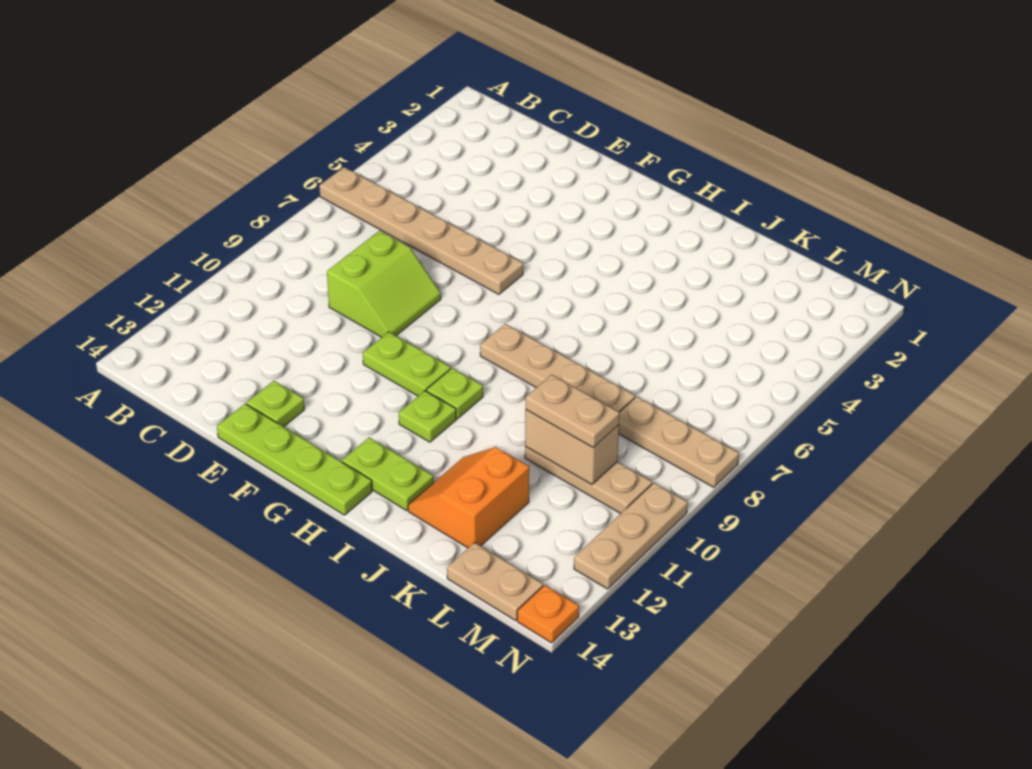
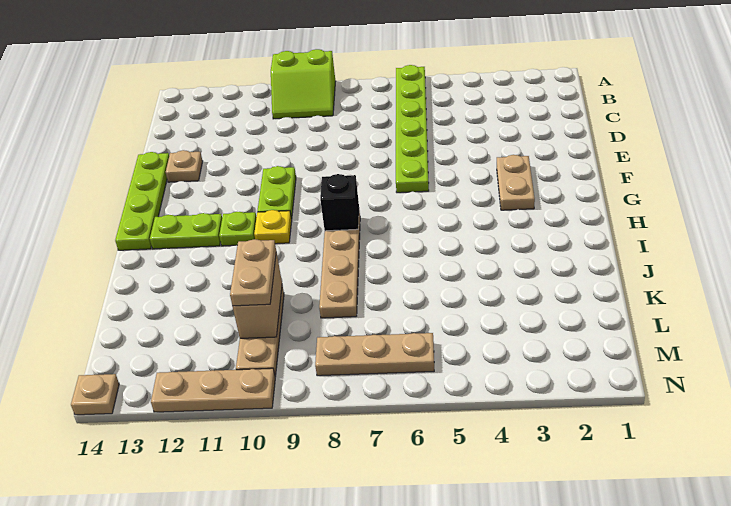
tan plate A6:F6 level 1 -> lime plate A6:F6 level 1
lime slope D8:E9 level 1 top D -> lime slope A9:B10 level 1 top A
lime plate E13 level 1 -> tan plate E13 level 1
none -> black brick H8 level 2
lime plate H10 level 1 -> yellow plate H10 level 1
lime plate H13:I13 level 1 -> lime plate H12:H13 level 1
orange slope J12:K13 level 1 top K -> none
tan plate L8:N8 level 1 -> tan plate M6:M8 level 1
tan plate L14:M14 level 1 -> tan plate F3:G3 level 1
orange plate N14 level 1 -> tan plate N14 level 1

